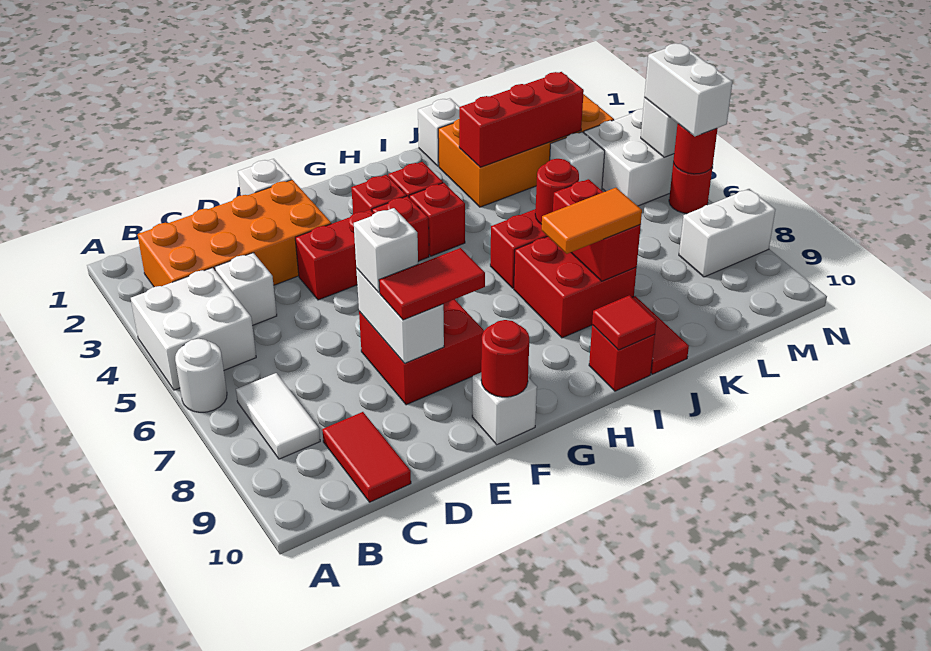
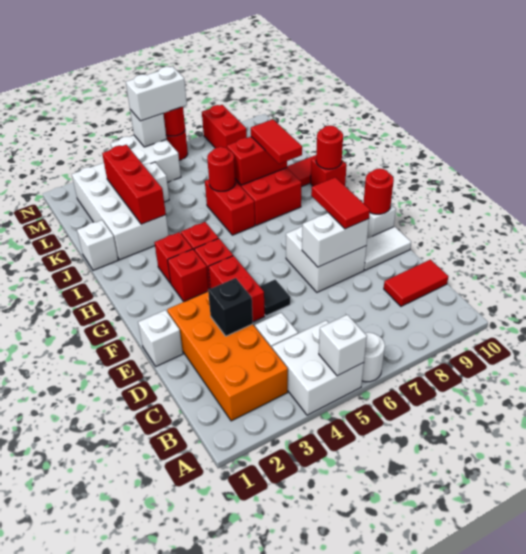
white tile B7:B8 level 1 -> white tile E9:E10 level 1
none -> black brick D3 level 2
none -> black tile E5 level 1
red brick E7:F8 level 1 -> white brick E7:F8 level 1
white brick E7 level 3 -> white brick A5 level 2
orange tile I8:J8 level 3 -> red tile I8:J8 level 3
red tile I10 level 2 -> red round brick I10 level 2
orange brick J2:M3 level 1 -> white brick J2:M3 level 1
white brick M8:N8 level 1 -> red brick M8:N8 level 1

